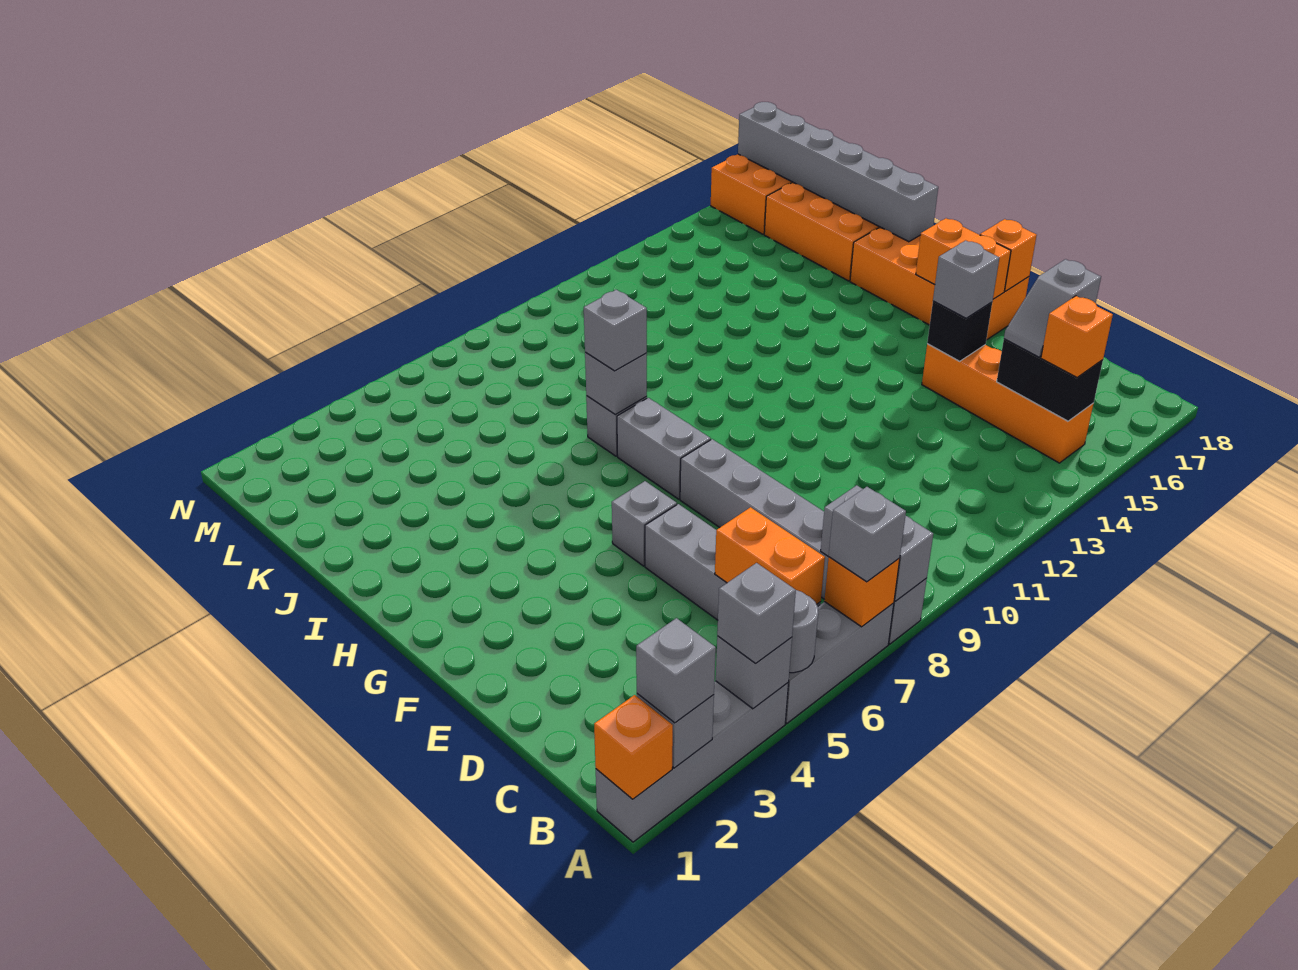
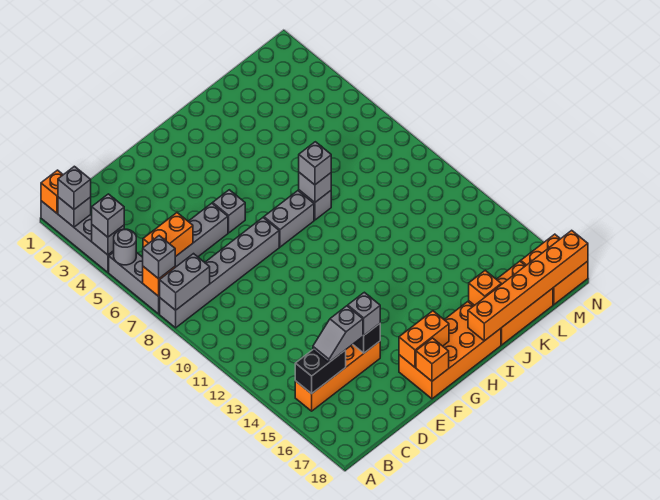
orange brick B15 level 3 -> orange brick J17 level 2
grey slope C15:C16 level 3 top 16 -> grey slope C15:D15 level 3 top D
grey brick I18:N18 level 2 -> orange brick I18:N18 level 2

